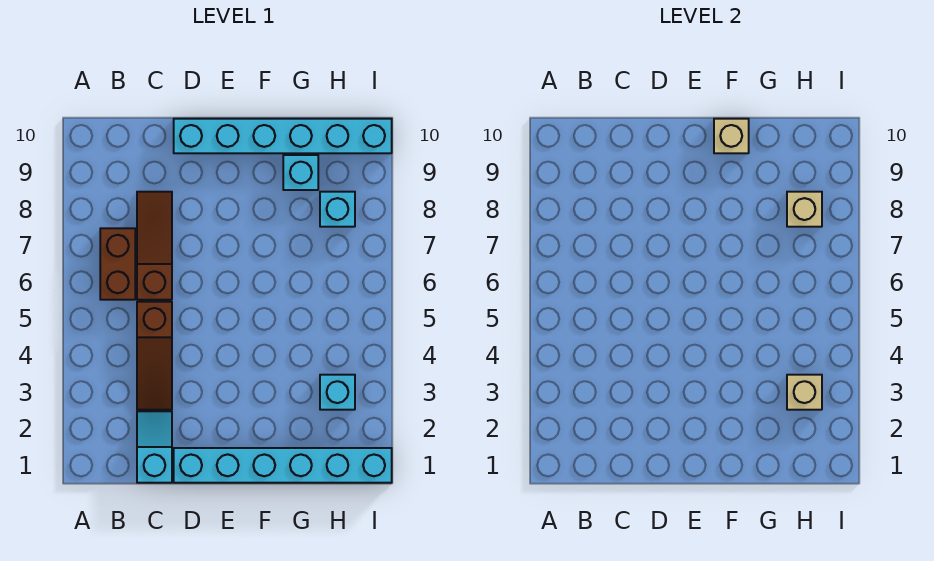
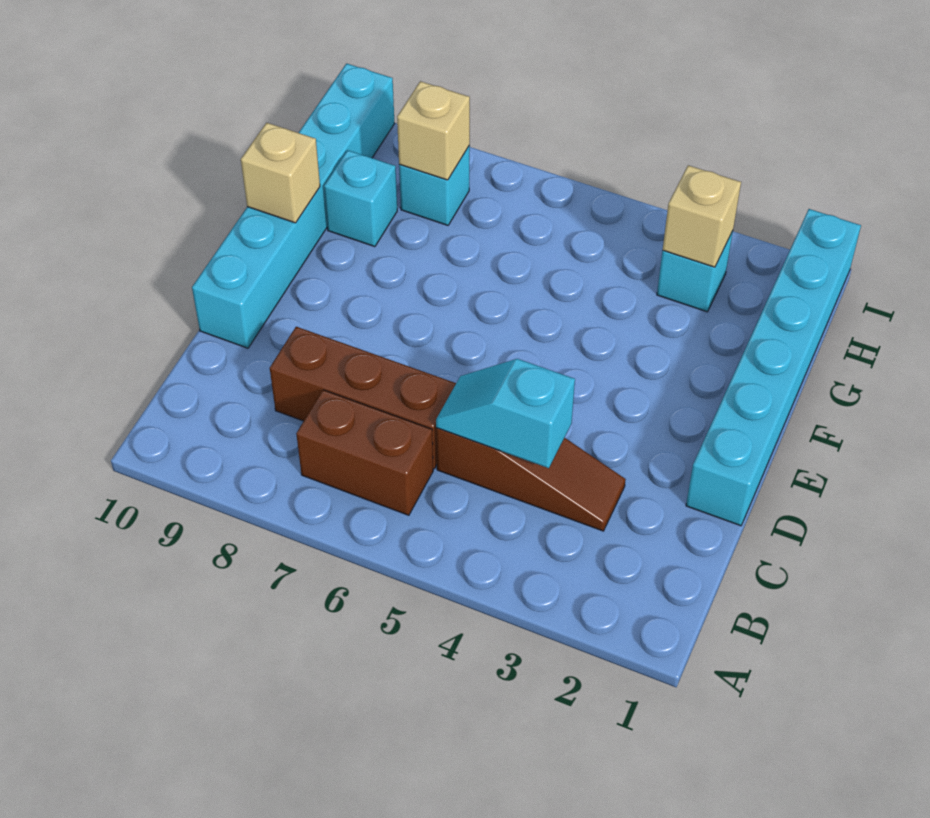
cyan slope C1:C2 level 1 top 1 -> cyan slope C4:C5 level 2 top 4
brown slope C6:C8 level 1 top 6 -> brown brick C6:C8 level 1

